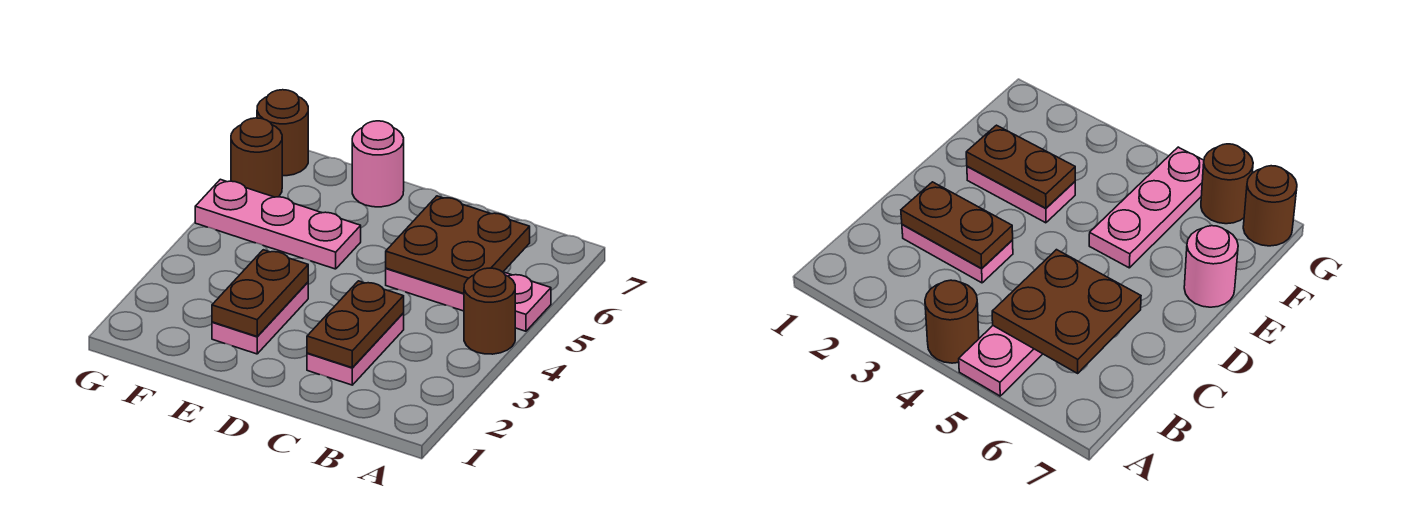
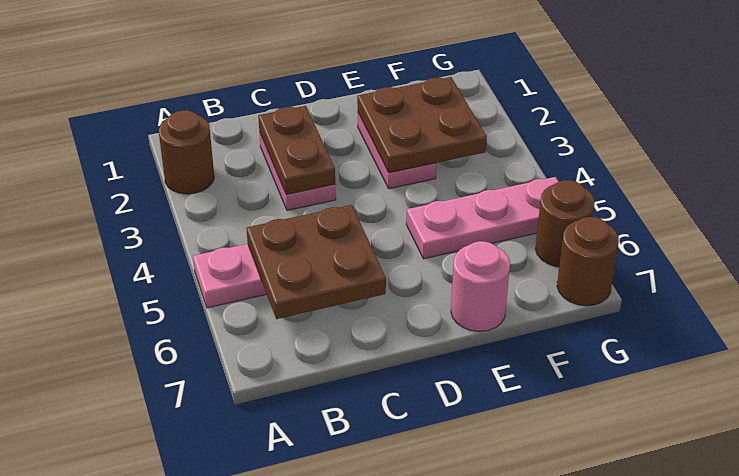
brown round brick A4 level 1 -> brown round brick A2 level 1
brown plate E2:E3 level 2 -> brown plate E2:F3 level 2

